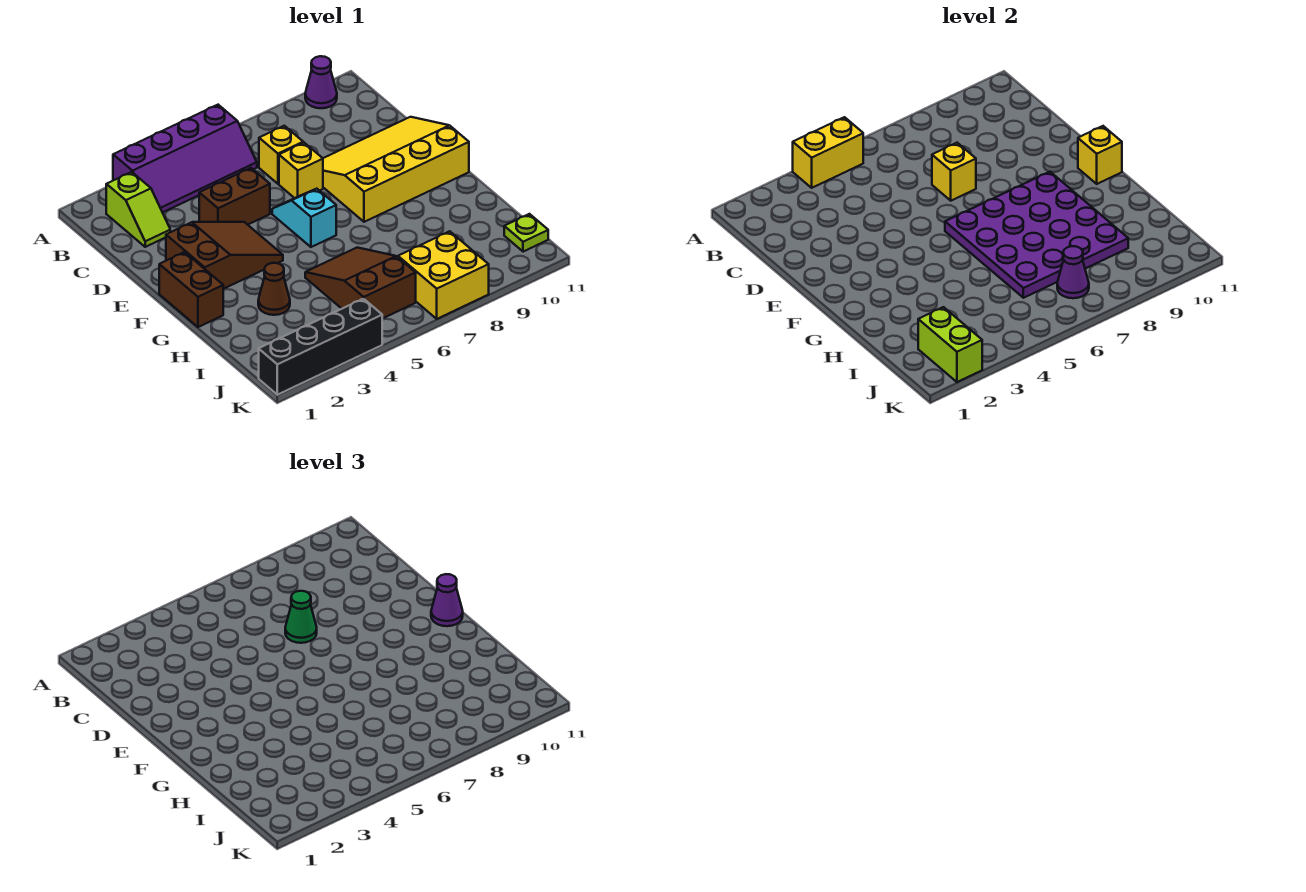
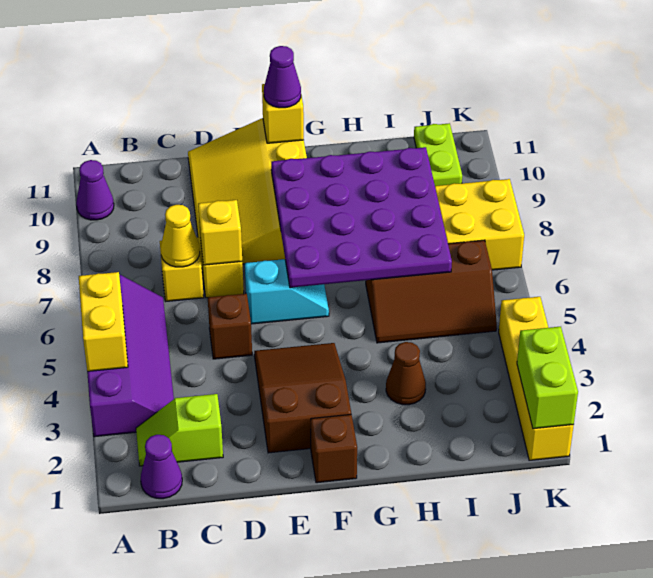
lime slope B2:C2 level 1 top B -> lime slope B2:C2 level 1 top C
none -> yellow cone C7 level 2
brown brick D4:D5 level 1 -> brown brick D5 level 1
green cone D7 level 3 -> none
cyan slope E6:F6 level 1 top F -> cyan slope E6:F6 level 1 top E
brown brick F1:G1 level 1 -> brown brick F1 level 1
brown slope H5:J6 level 1 top J -> brown slope H5:J6 level 1 top 6
lime brick J2:K2 level 2 -> lime brick K1:K2 level 2
purple cone J7 level 2 -> purple cone B1 level 1
lime plate J11 level 1 -> lime plate J10:J11 level 1
black brick K1:K4 level 1 -> yellow brick K1:K4 level 1

